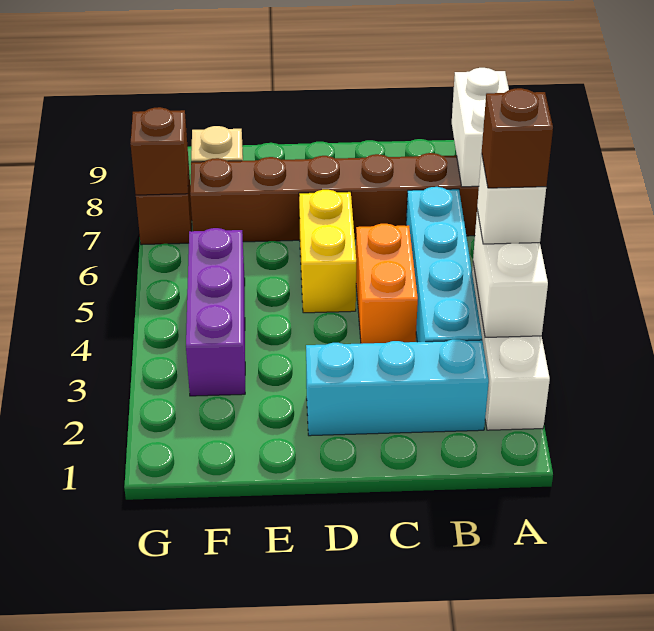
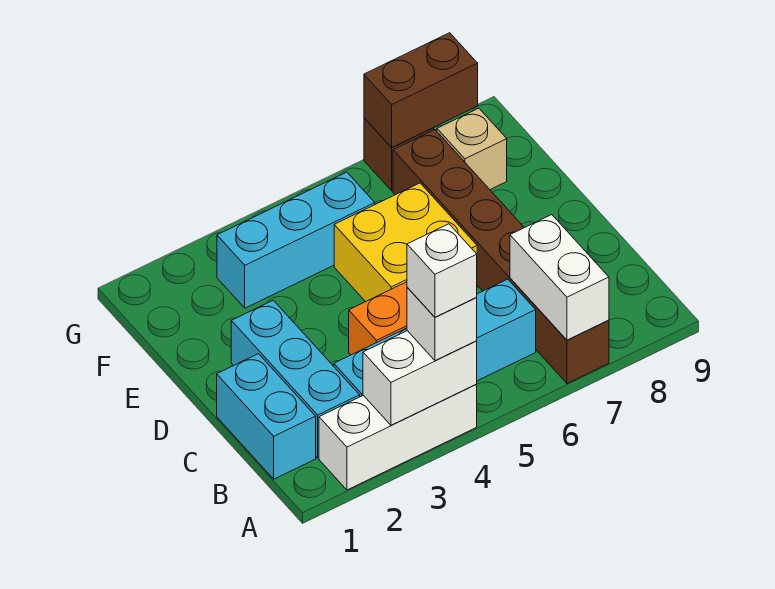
brown brick A4 level 4 -> white brick A4 level 4
white brick A7:A8 level 2 -> white brick A7:B7 level 2
none -> cyan brick B1:C1 level 1
yellow brick D5:D6 level 1 -> yellow brick D5:E6 level 1
purple brick F3:F5 level 1 -> cyan brick F3:F5 level 1
brown brick G7 level 2 -> brown brick G7:G8 level 2

